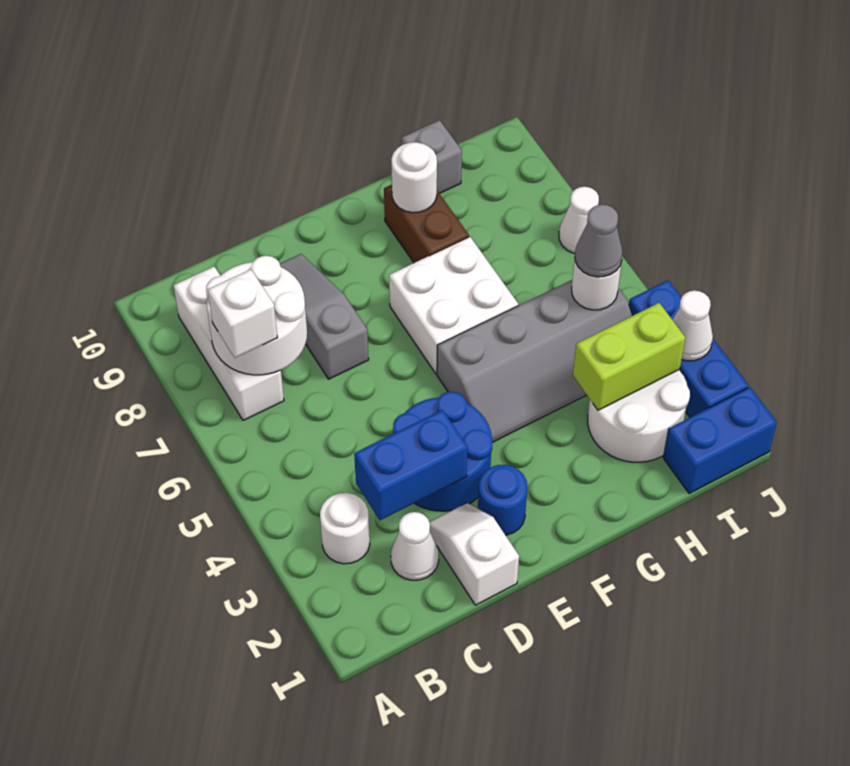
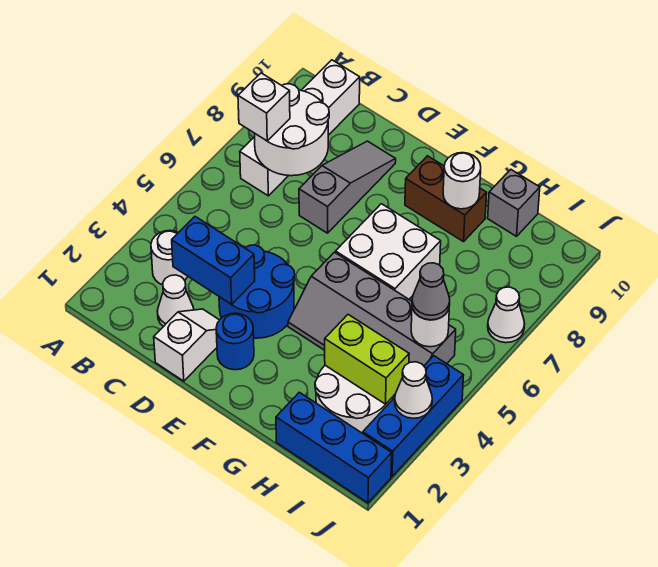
white brick B7:B9 level 1 -> white brick B7:B10 level 1
brown brick G8:G9 level 1 -> brown brick F9:G9 level 1
blue brick I1:J1 level 1 -> blue brick H1:J1 level 1

